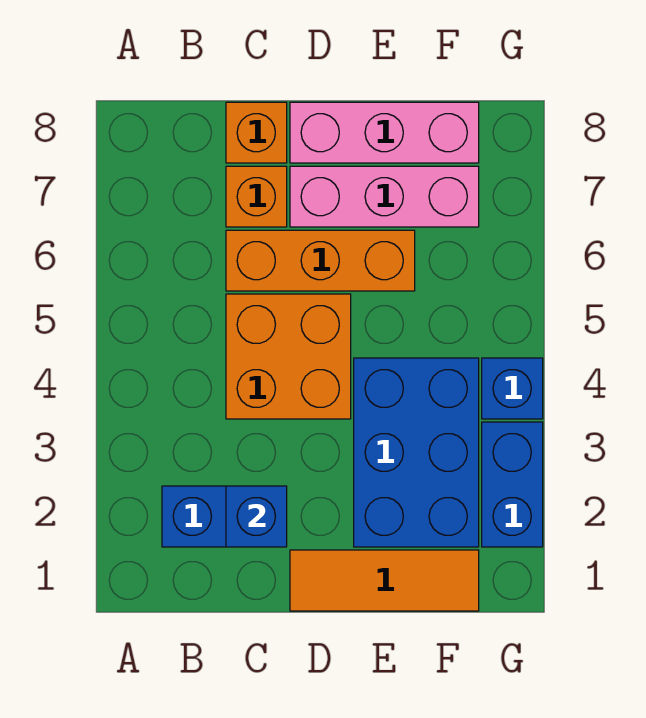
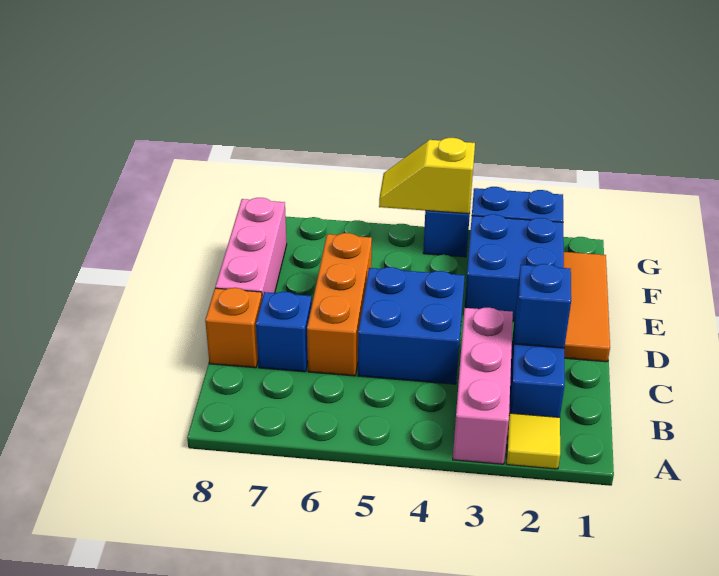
none -> yellow tile A2 level 1
orange brick C4:D5 level 1 -> blue brick C4:D5 level 1
orange brick C7 level 1 -> blue brick C7 level 1
pink brick D7:F7 level 1 -> pink brick A3:C3 level 1
blue brick E2:F4 level 1 -> blue brick E2:F3 level 1
none -> yellow slope G4:G5 level 2 top 4

